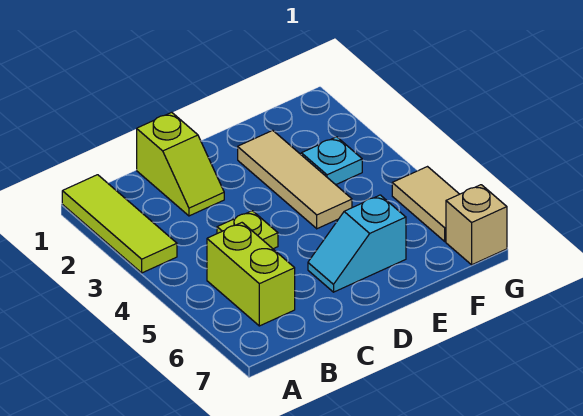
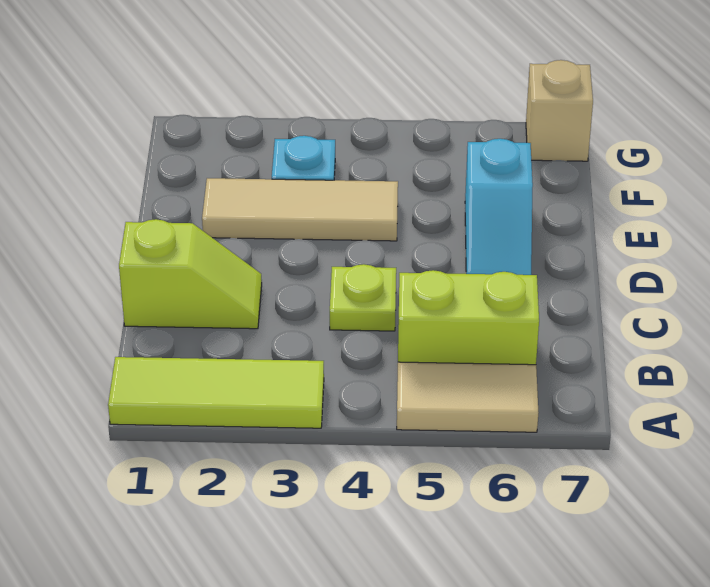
tan tile G5:G6 level 1 -> tan tile A5:A6 level 1

